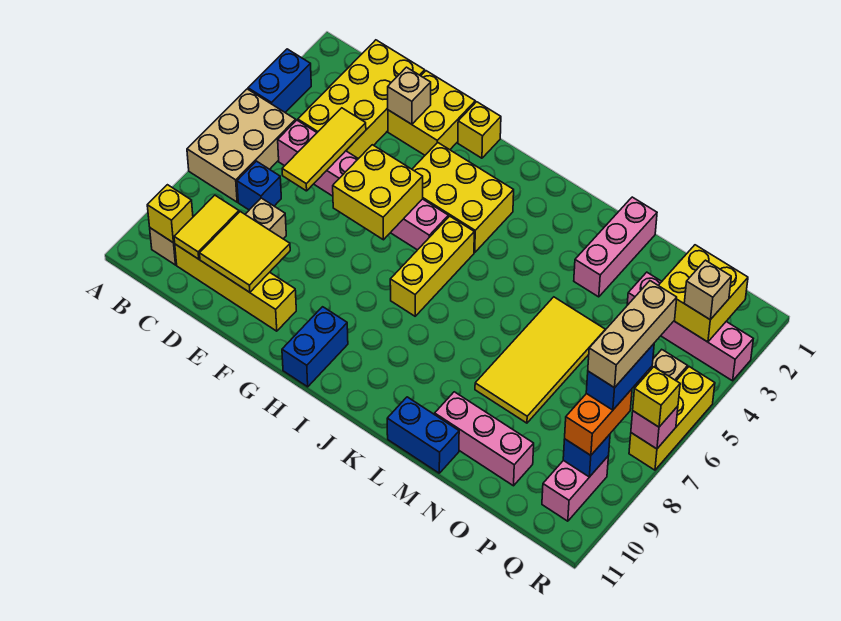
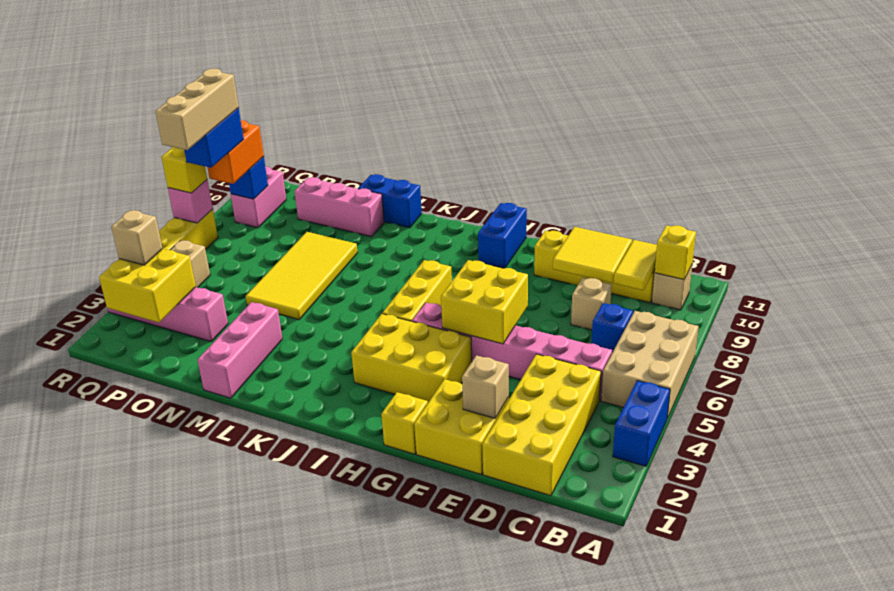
yellow tile D4:D6 level 2 -> none

